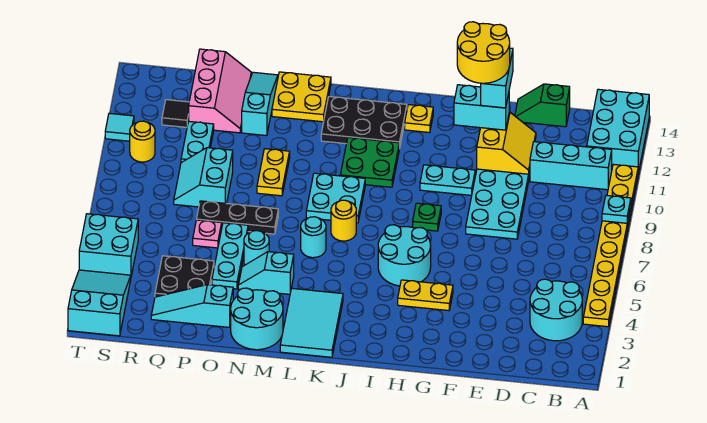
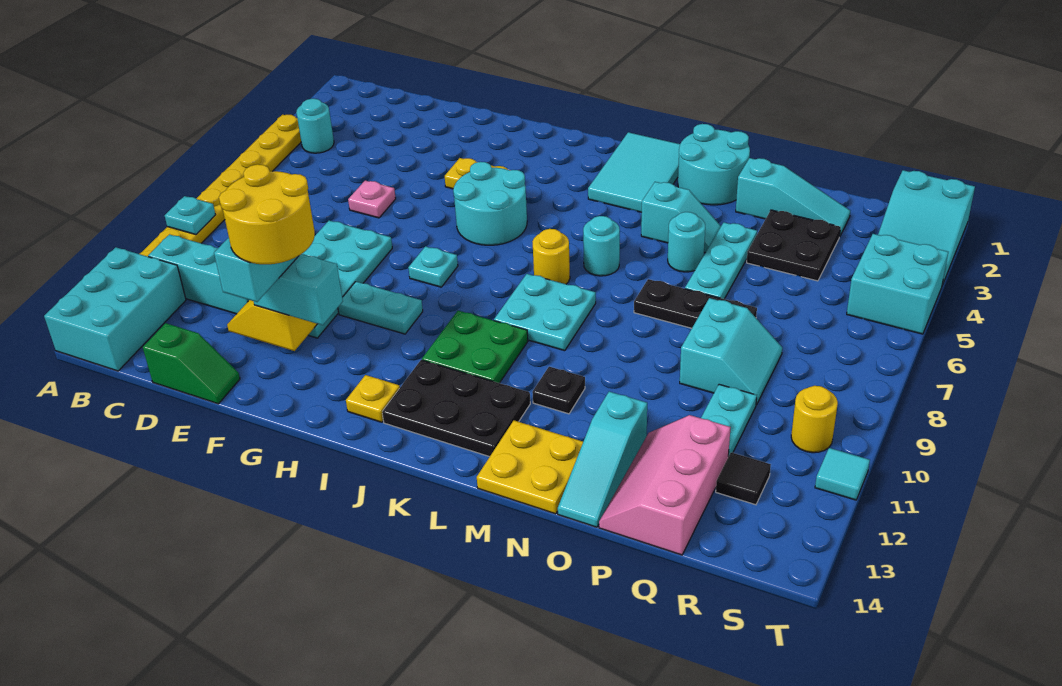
cyan round brick B3:C4 level 1 -> cyan round brick B4 level 1
green plate H8 level 1 -> cyan plate H8 level 1
none -> black plate M11 level 1
yellow plate N9:N10 level 1 -> none
pink plate P6 level 1 -> pink plate E6 level 1

